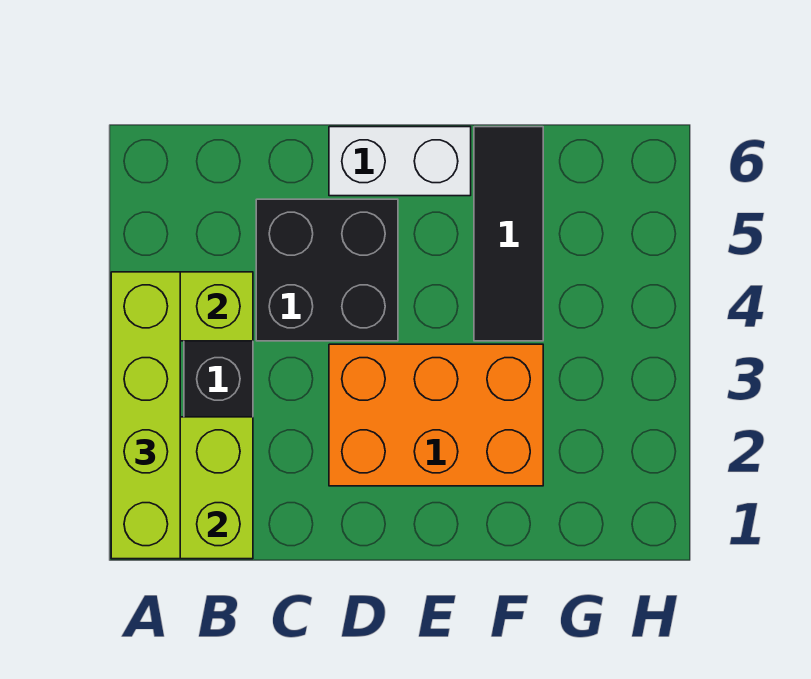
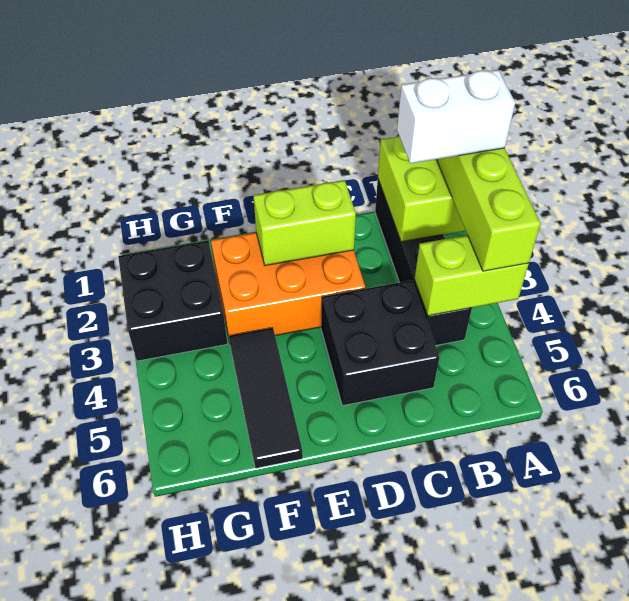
none -> lime brick D2:E2 level 2
white brick D6:E6 level 1 -> white brick A2:B2 level 4
none -> black brick G2:H3 level 1

